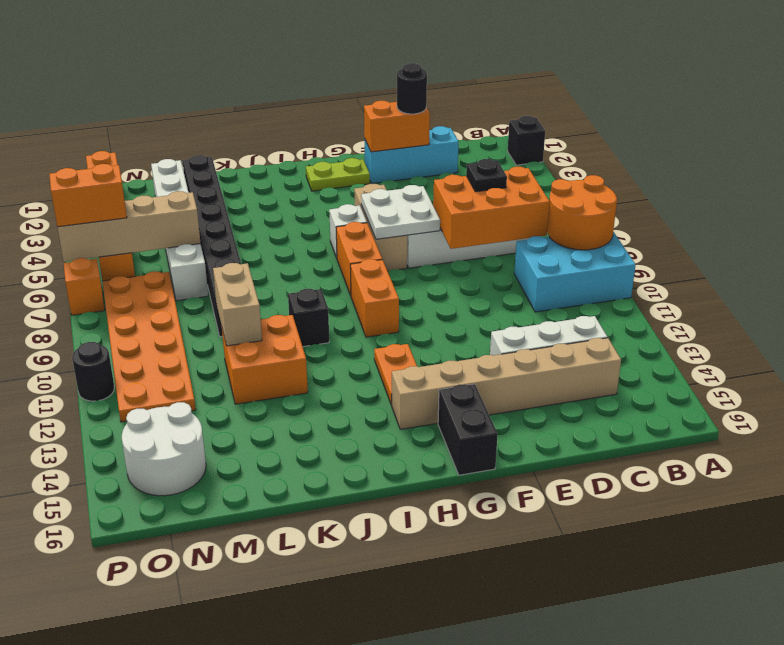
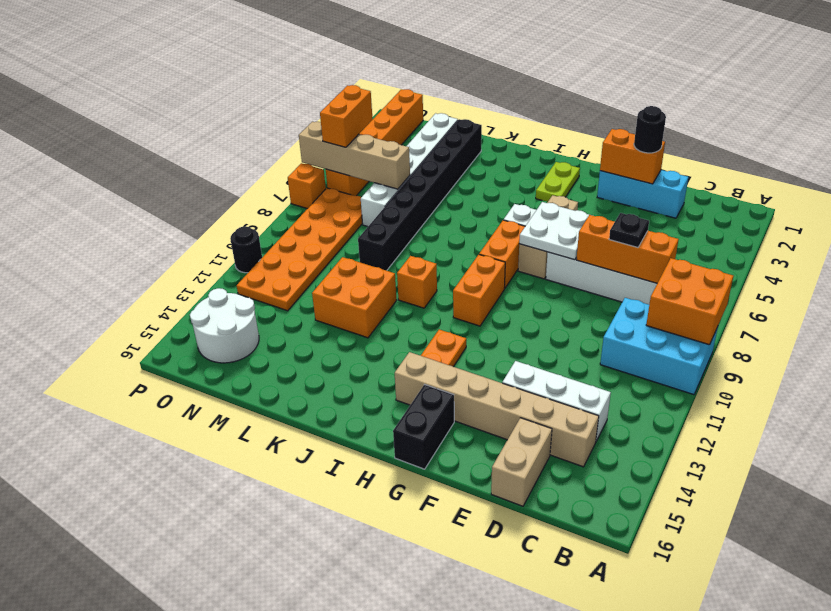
black brick A2 level 1 -> none
orange round brick A8:B9 level 2 -> orange brick A8:B9 level 2
orange brick C7:E8 level 2 -> orange brick C7:E7 level 2
lime plate G2:H2 level 1 -> lime plate H2:H3 level 1
black brick J10 level 1 -> orange brick J10 level 1
tan brick L10:L11 level 2 -> tan brick D15:D16 level 1
orange brick O6:P6 level 3 -> orange brick O5:O6 level 3

